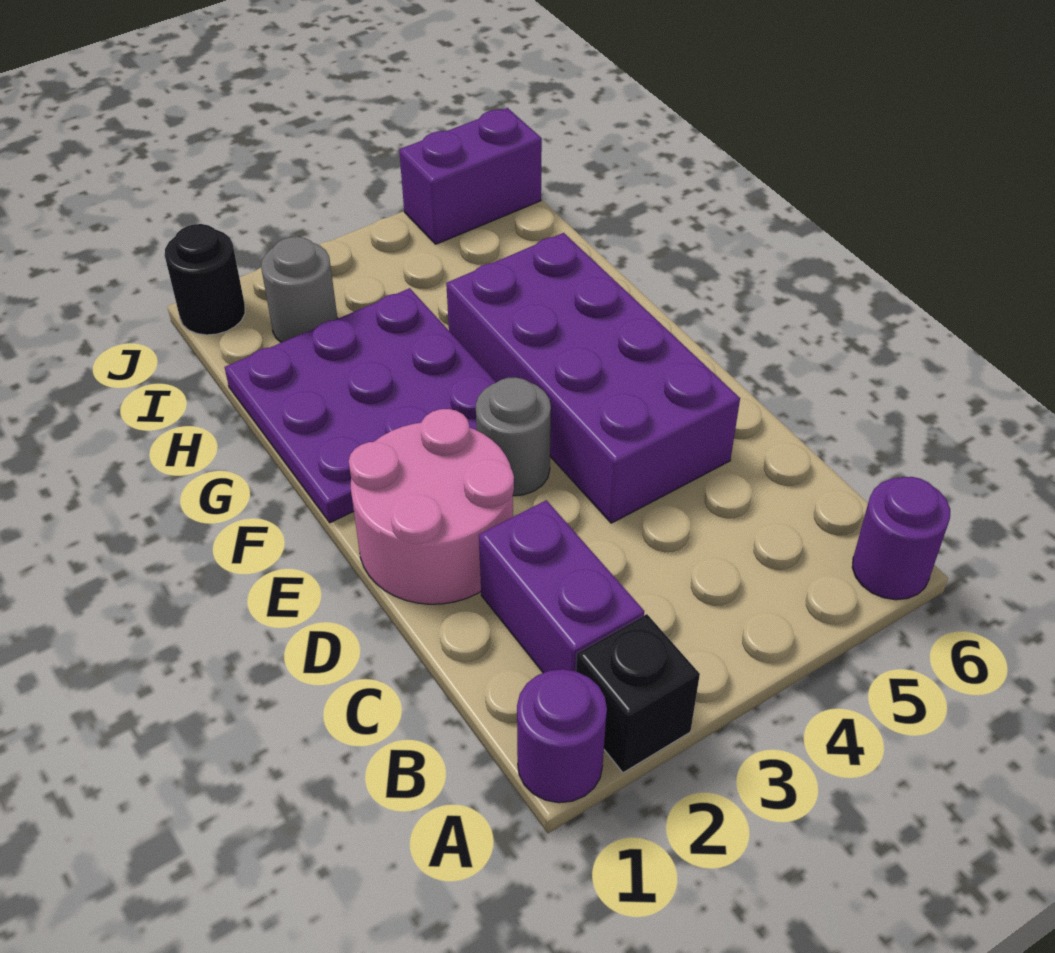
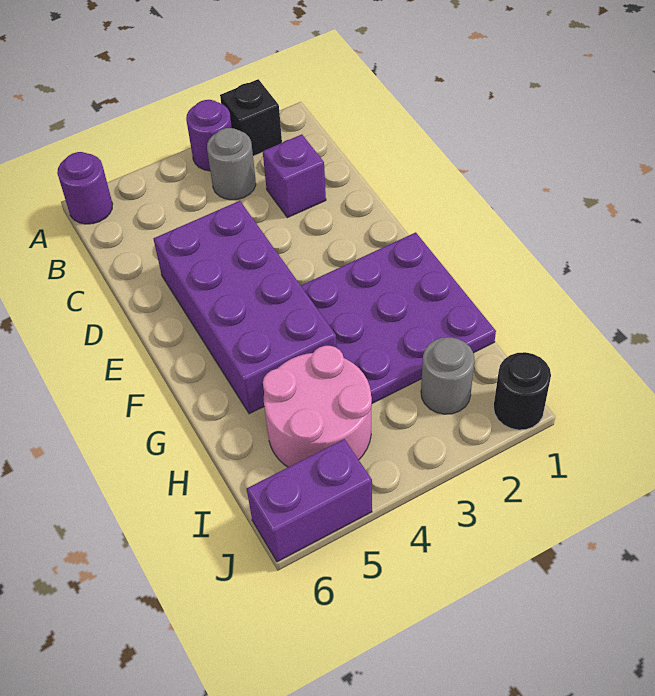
purple round brick A1 level 1 -> purple round brick A3 level 1
purple brick B2:C2 level 1 -> purple brick C2 level 1
pink round brick D1:E2 level 1 -> pink round brick H4:I5 level 1
grey round brick E3 level 1 -> grey round brick B3 level 1

